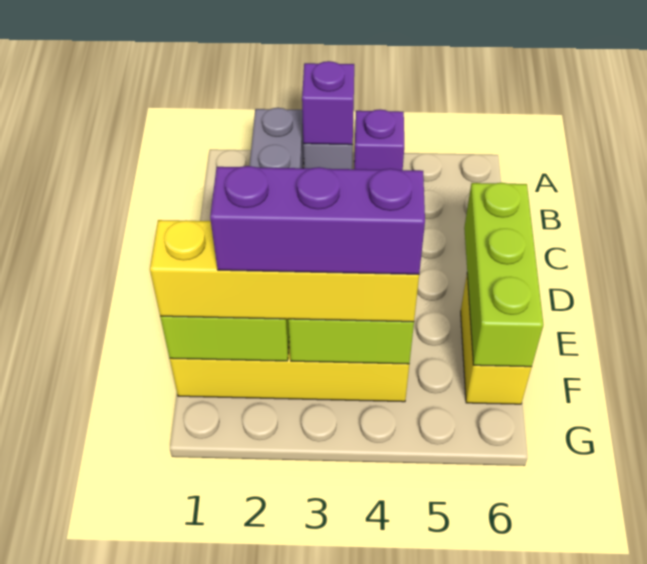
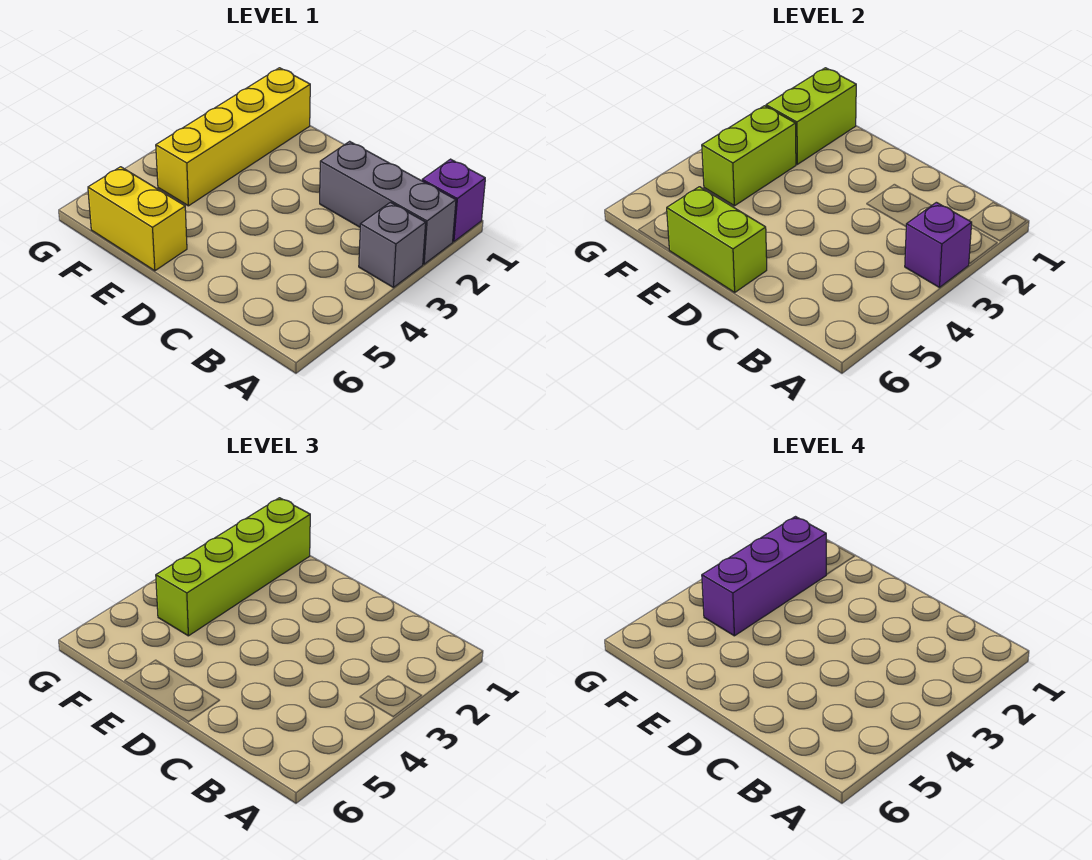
purple brick A4 level 1 -> purple brick A1 level 1
lime brick D6:F6 level 2 -> lime brick D6:E6 level 2
yellow brick F1:F4 level 3 -> lime brick F1:F4 level 3

